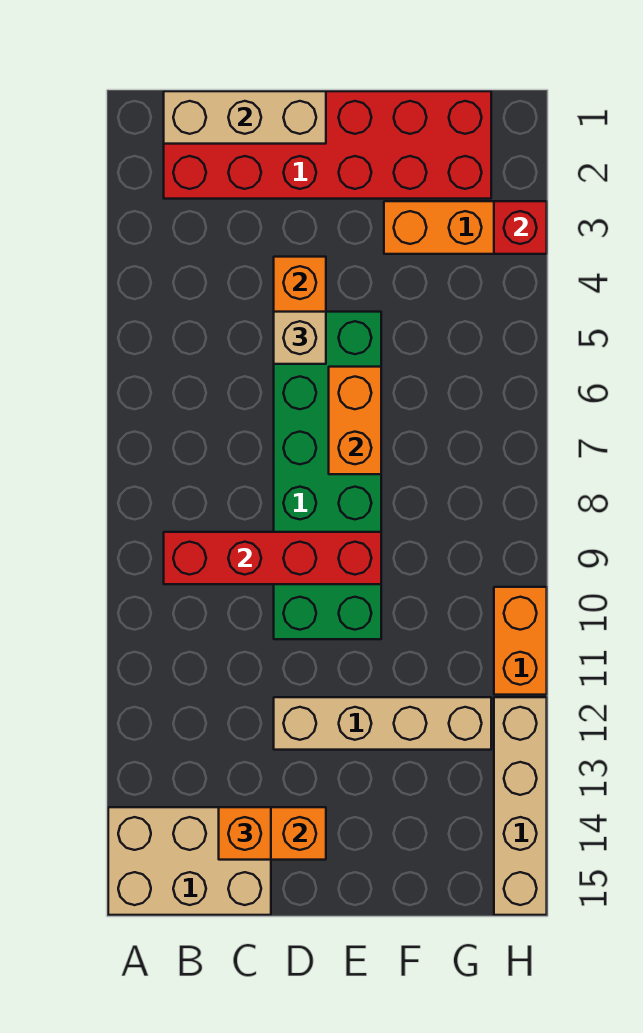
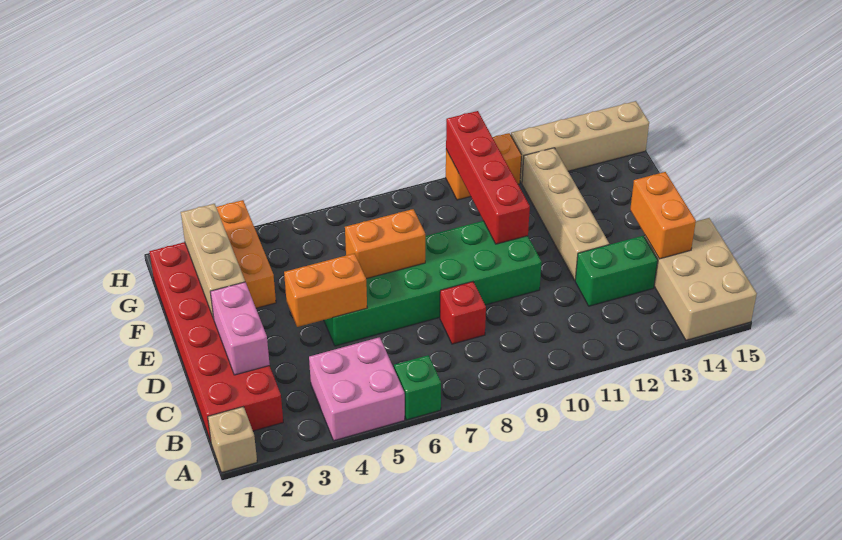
none -> pink brick A4:B5 level 1
none -> green brick A6 level 1
tan brick B1:D1 level 2 -> tan brick E2:G2 level 2
red brick B9:E9 level 2 -> red brick E10:H10 level 2
none -> pink brick C2:D2 level 2
none -> green brick C12:C13 level 1
orange brick C14 level 3 -> none
tan brick D5 level 3 -> tan brick A1 level 1
red brick H3 level 2 -> red brick C8 level 1

